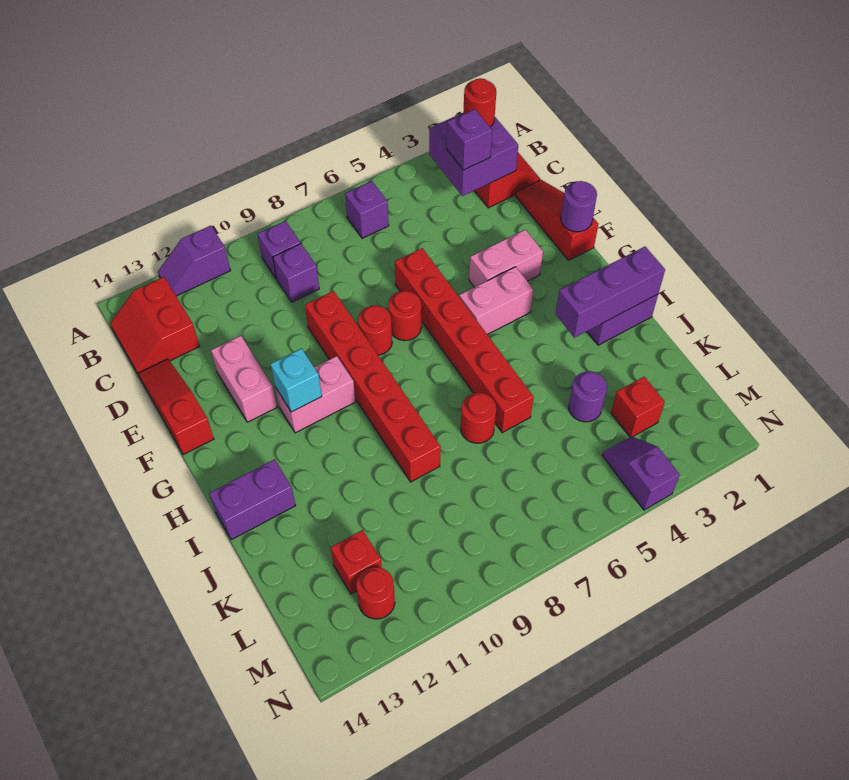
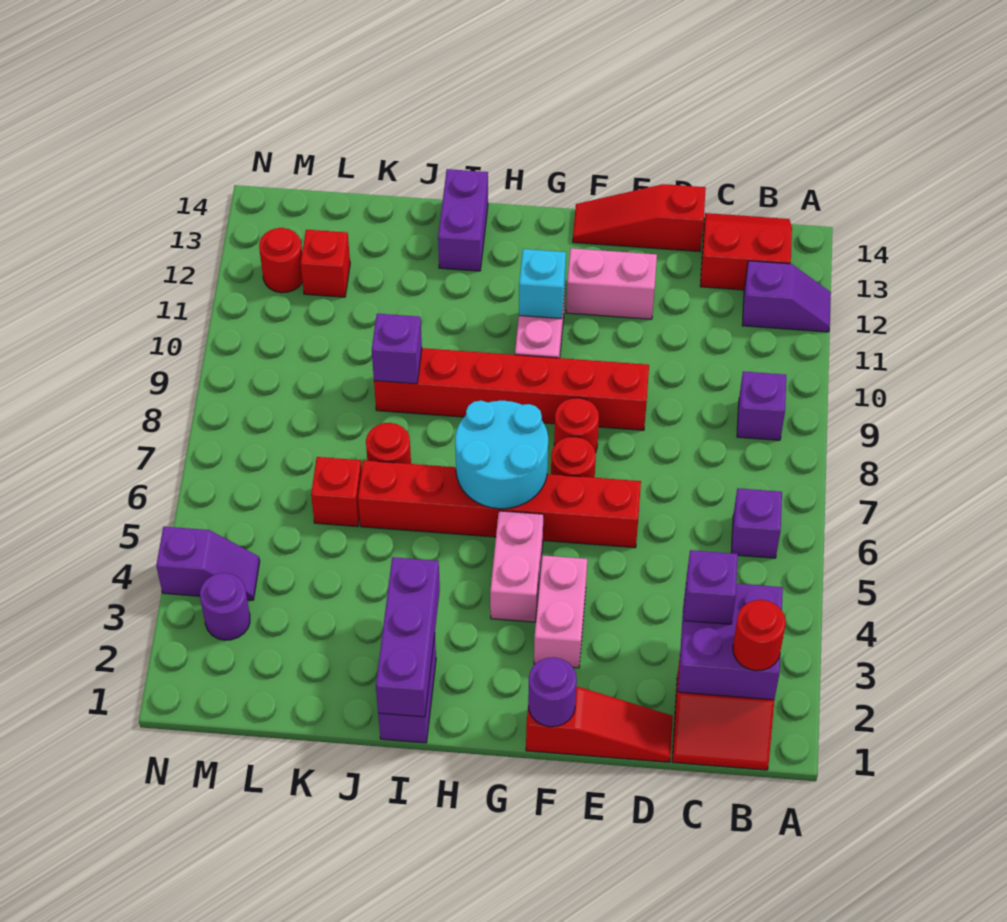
purple slope A11:A12 level 1 top 11 -> purple slope A12:B12 level 1 top B
purple brick C9 level 1 -> purple brick J9 level 2
red slope D14:F14 level 1 top F -> red slope D14:F14 level 1 top D
none -> cyan round brick G6:H7 level 2
purple round brick K4 level 1 -> purple round brick M3 level 1
red brick L3 level 1 -> red brick K6 level 1

